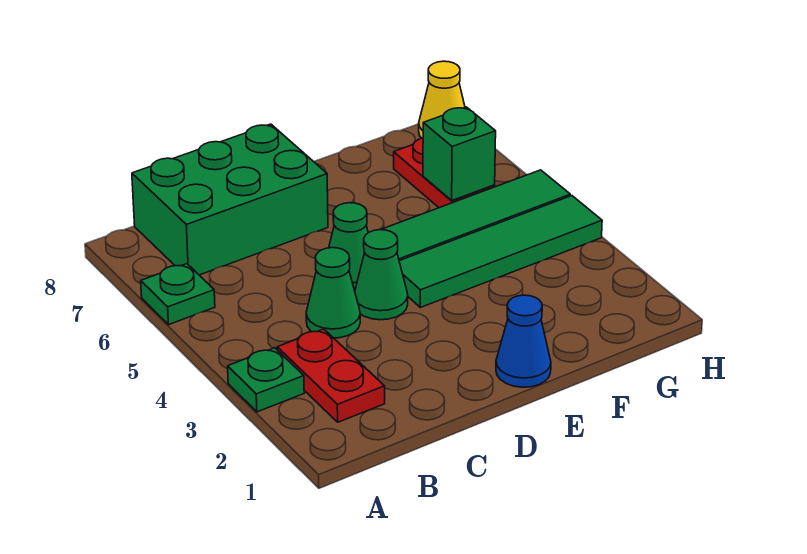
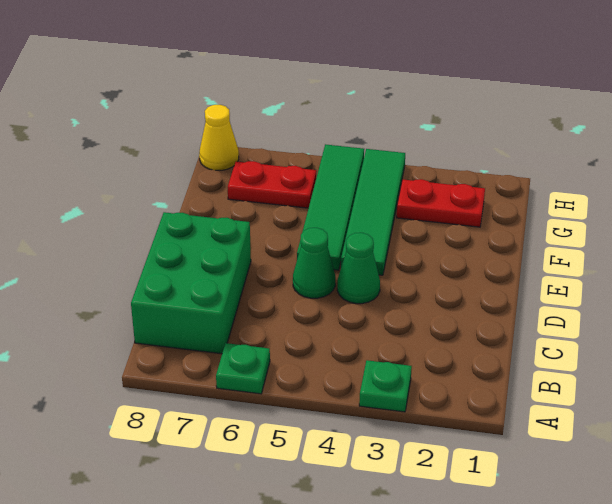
red plate B2:B3 level 1 -> red plate G2:G3 level 1
green cone C4 level 1 -> none
blue cone E1 level 1 -> none
green brick G6 level 2 -> none

